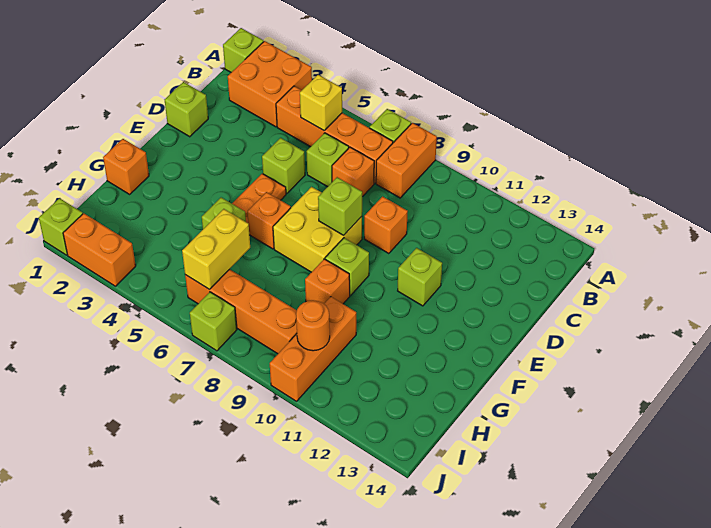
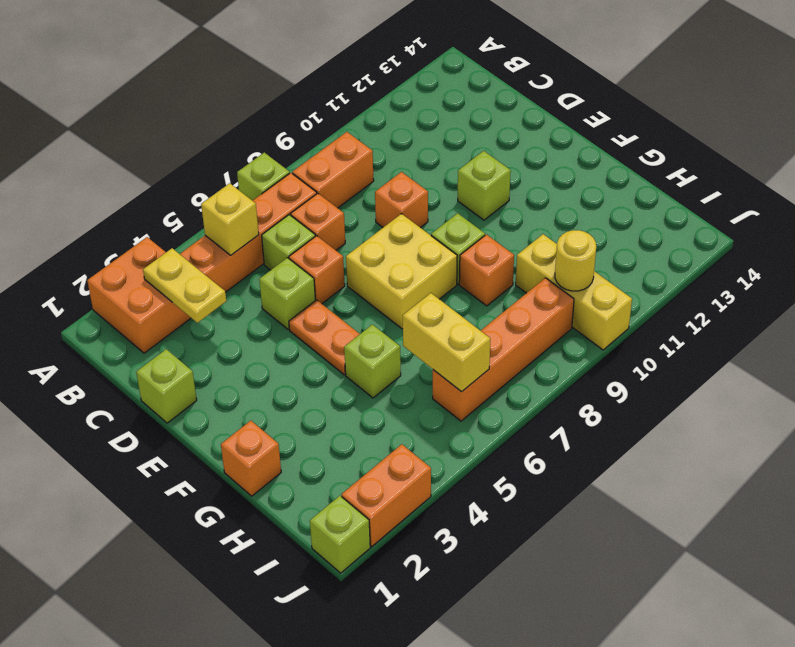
lime brick A1 level 1 -> none
orange brick A8:B8 level 1 -> orange brick B8:B9 level 1
none -> yellow plate B3:C3 level 2
lime brick E8 level 2 -> none
orange brick F6 level 1 -> orange brick D6 level 1
orange brick H10:J10 level 1 -> yellow brick H10:J10 level 1
orange round brick I10 level 2 -> yellow round brick I10 level 2
lime brick J7 level 1 -> none

